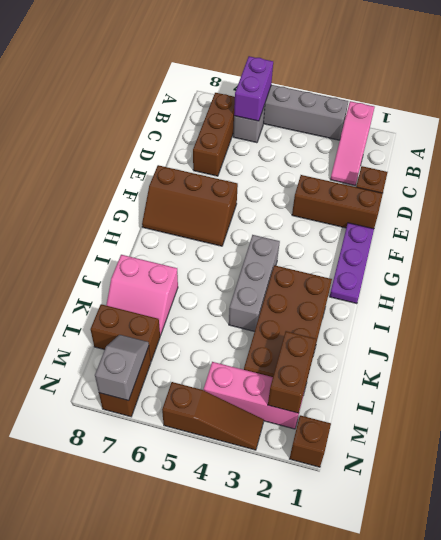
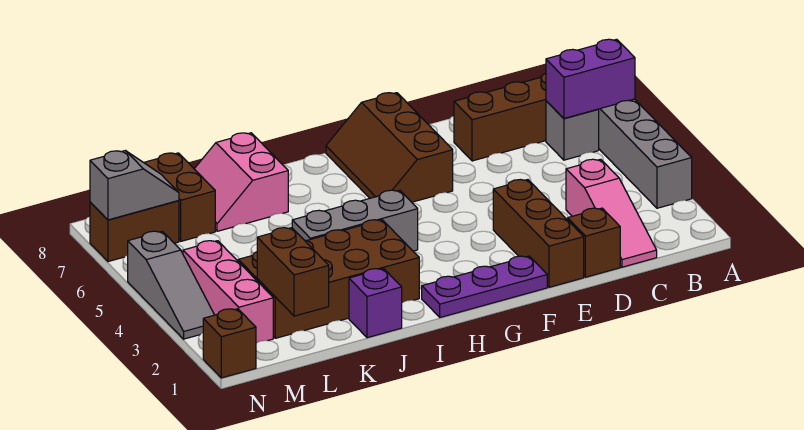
pink slope A2:C2 level 1 top A -> pink slope C1:C3 level 1 top 3
none -> purple brick J1 level 1
brown brick L2:M2 level 2 -> brown brick L1:L2 level 2
brown slope N3:N5 level 1 top 5 -> grey slope N3:N5 level 1 top 5

